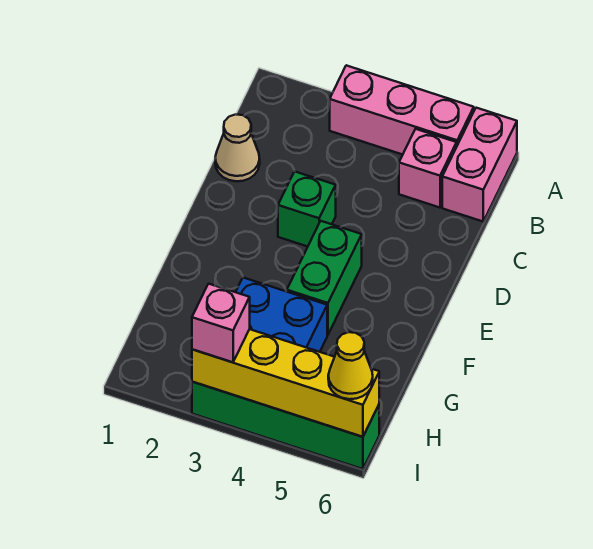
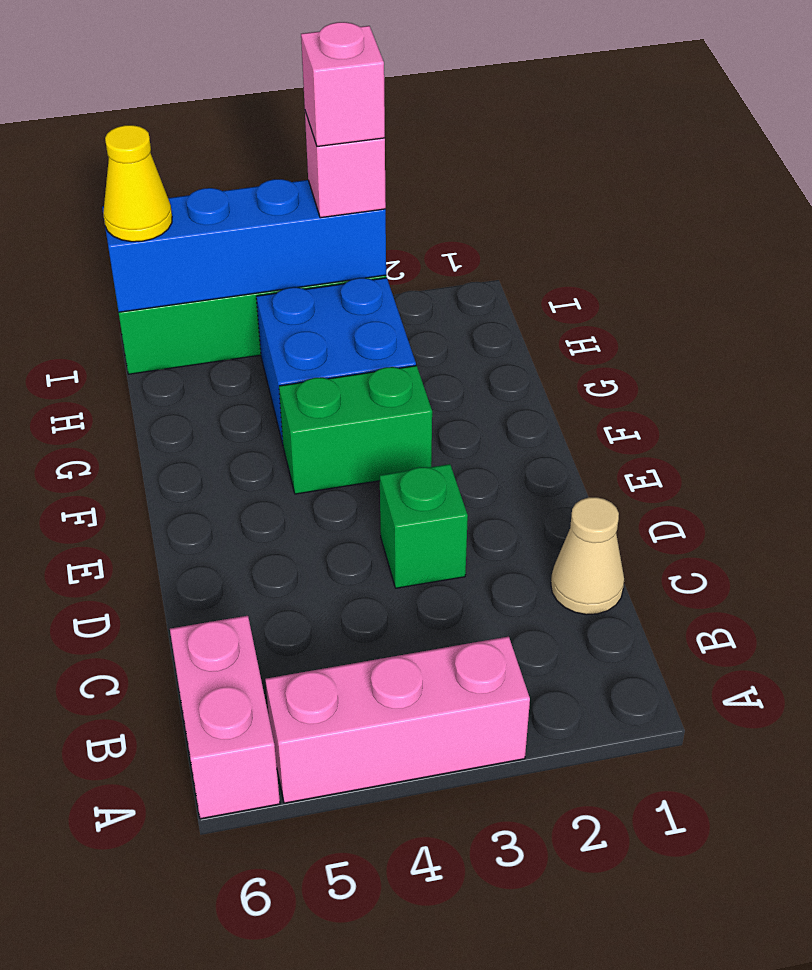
pink brick B5 level 1 -> pink brick I3 level 4
green brick E4:F4 level 1 -> green brick F3:F4 level 1
yellow brick I3:I6 level 2 -> blue brick I3:I6 level 2

